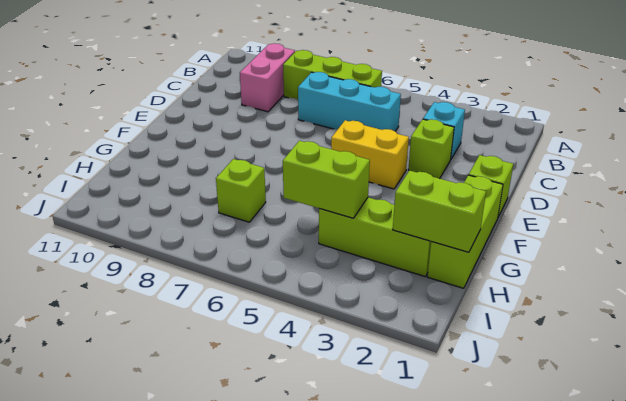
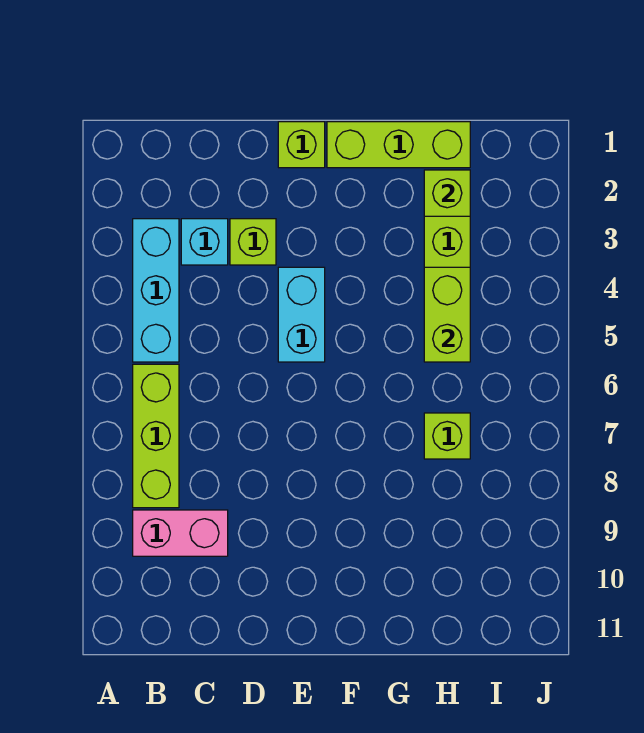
cyan brick C5:C7 level 1 -> cyan brick B3:B5 level 1
yellow brick E4:E5 level 1 -> cyan brick E4:E5 level 1
lime brick H1:H2 level 2 -> lime brick H2 level 2

